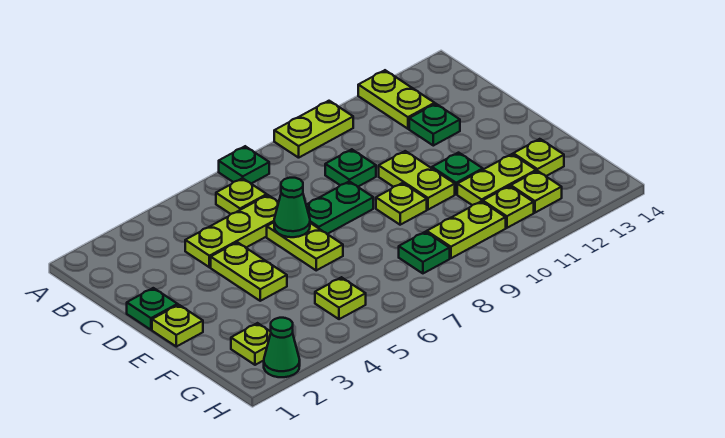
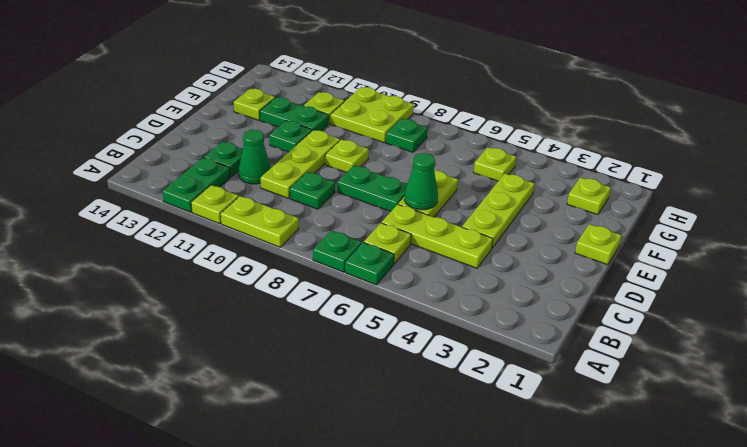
lime plate A12:B12 level 1 -> green plate A12:B12 level 1
green plate D1 level 1 -> green plate A6 level 1
lime plate D4:E4 level 1 -> lime plate D4:F4 level 1
lime plate D10:E10 level 1 -> lime plate C10:E10 level 1
lime plate F11:F12 level 1 -> green plate F11:F12 level 1
lime plate G9:G10 level 1 -> lime plate G9:H10 level 1
lime plate G12 level 1 -> lime plate A11 level 1
green cone H2 level 1 -> green cone C11 level 1

